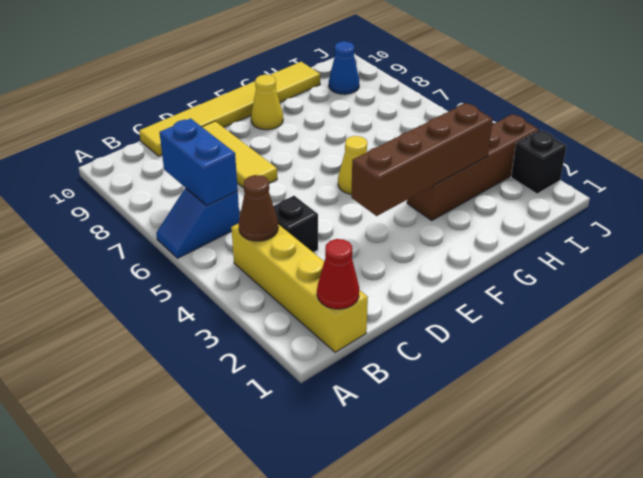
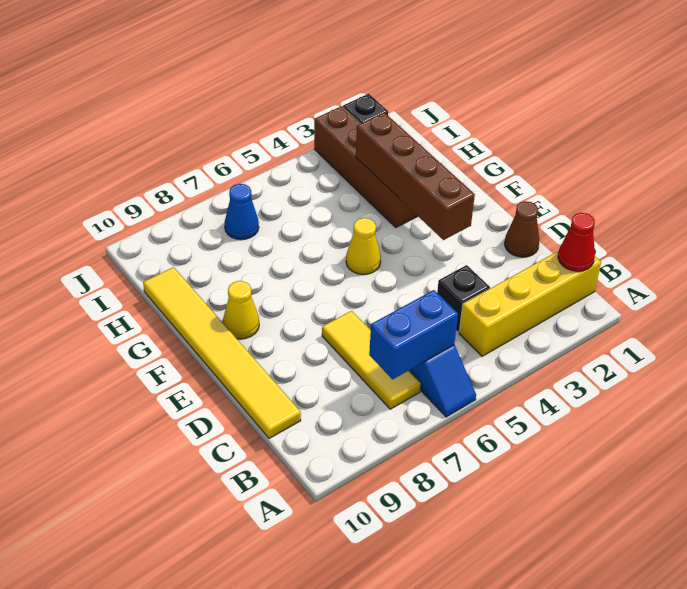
brown cone B4 level 2 -> brown cone D1 level 1
yellow tile D7:D9 level 1 -> yellow tile B7:D7 level 1
blue cone I9 level 1 -> blue cone I7 level 1

